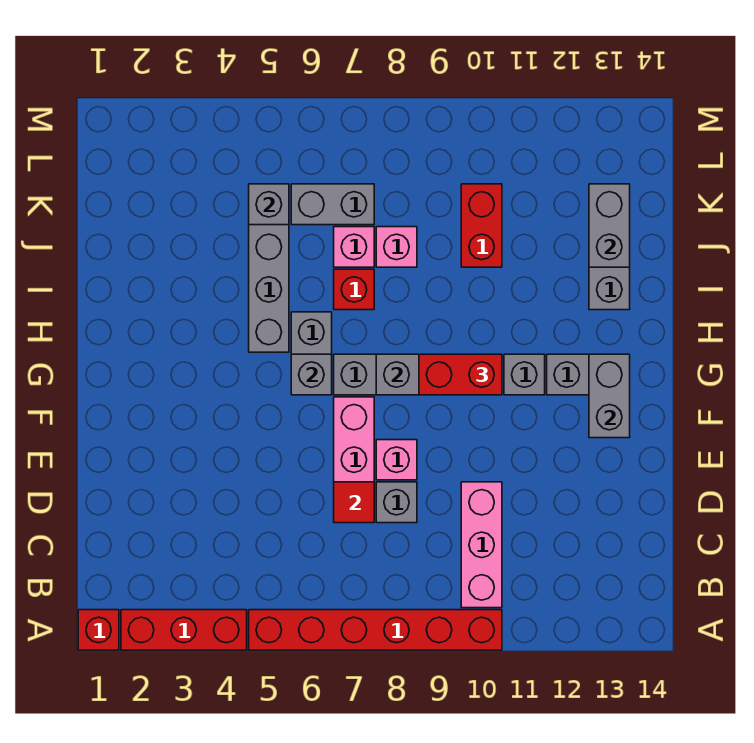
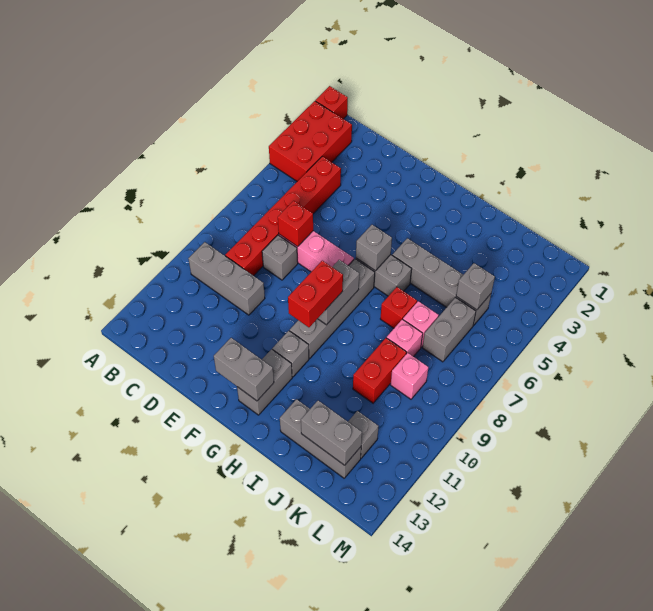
red brick A2:A4 level 1 -> red brick A2:B4 level 1
red brick A5:A10 level 1 -> red brick C4:C9 level 1
pink brick B10:D10 level 1 -> grey brick B10:D10 level 1
red tile D7 level 2 -> red brick D7 level 2
pink brick E8 level 1 -> pink brick K9 level 1
red brick J10:K10 level 1 -> red brick J9:J10 level 1
none -> grey brick K12 level 1

